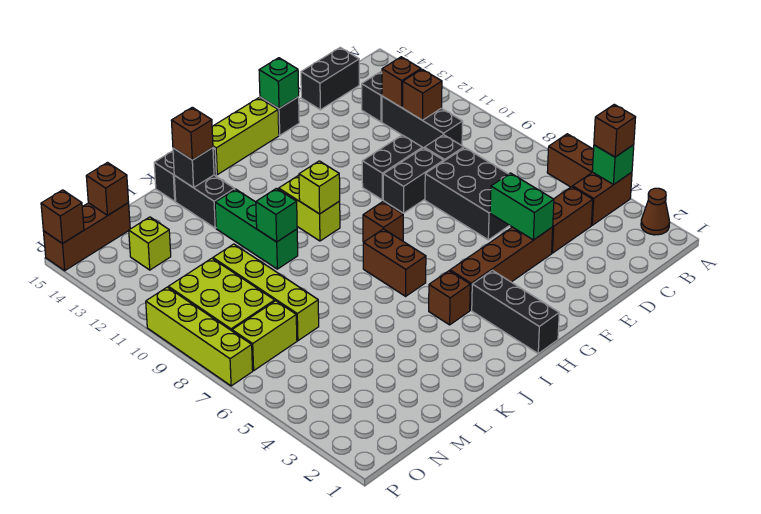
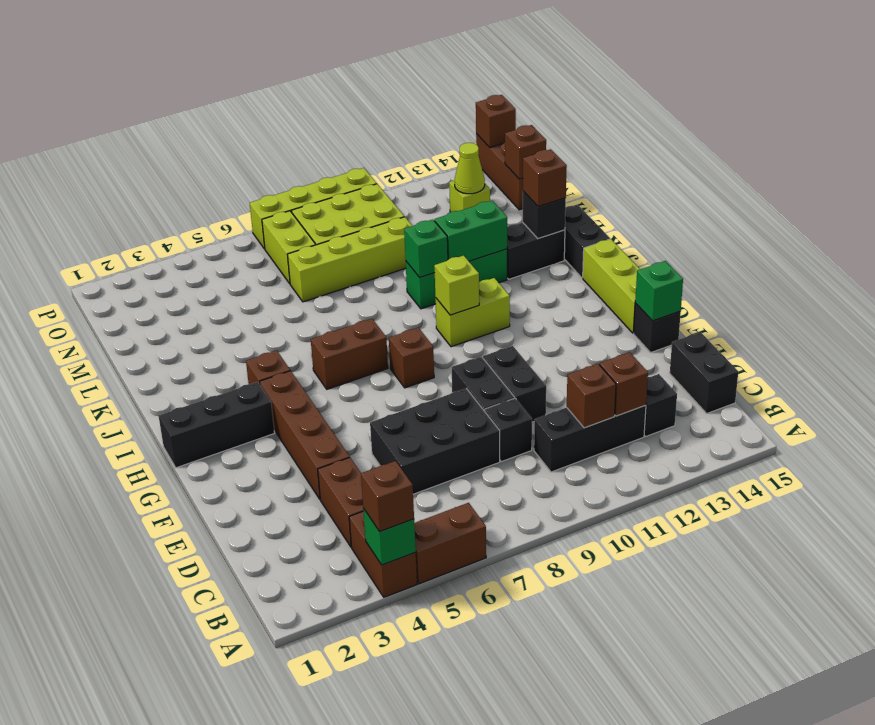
brown cone A2 level 1 -> none
green brick E4:E5 level 2 -> green brick K11:K12 level 2
none -> lime cone N13 level 2

